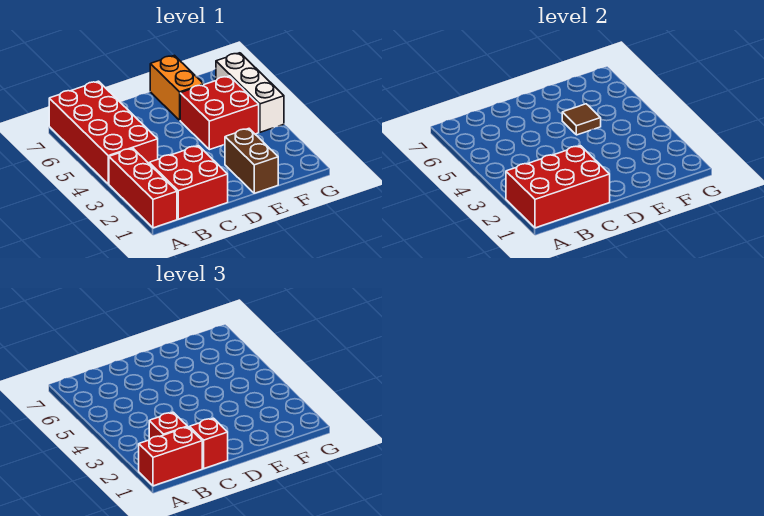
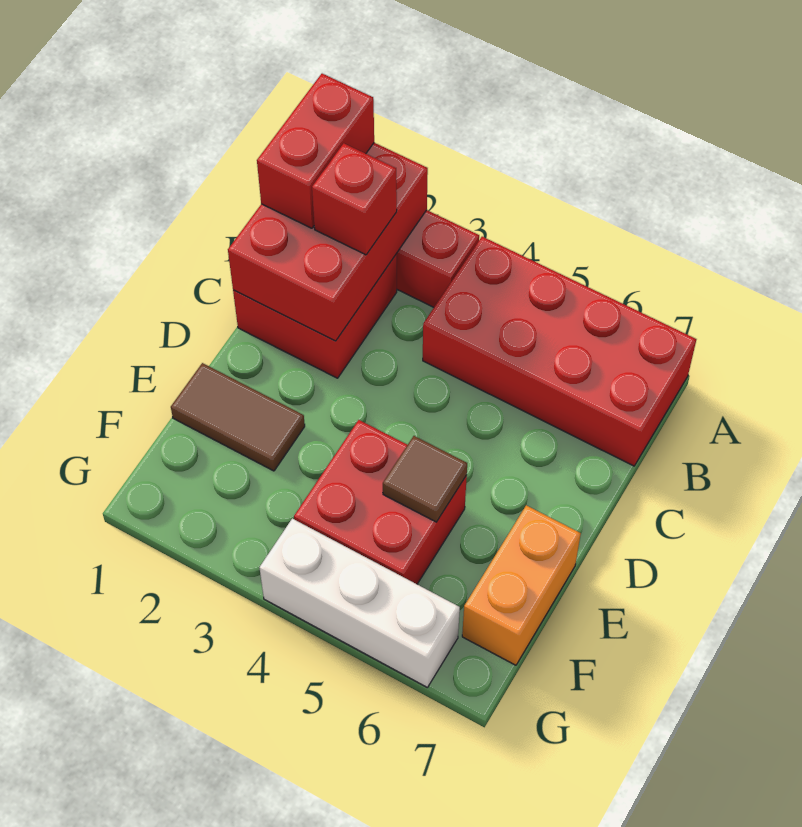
red brick C1 level 3 -> none
brown brick E1:E2 level 1 -> brown tile E1:E2 level 1
orange brick E6:E7 level 1 -> orange brick E7:F7 level 1

